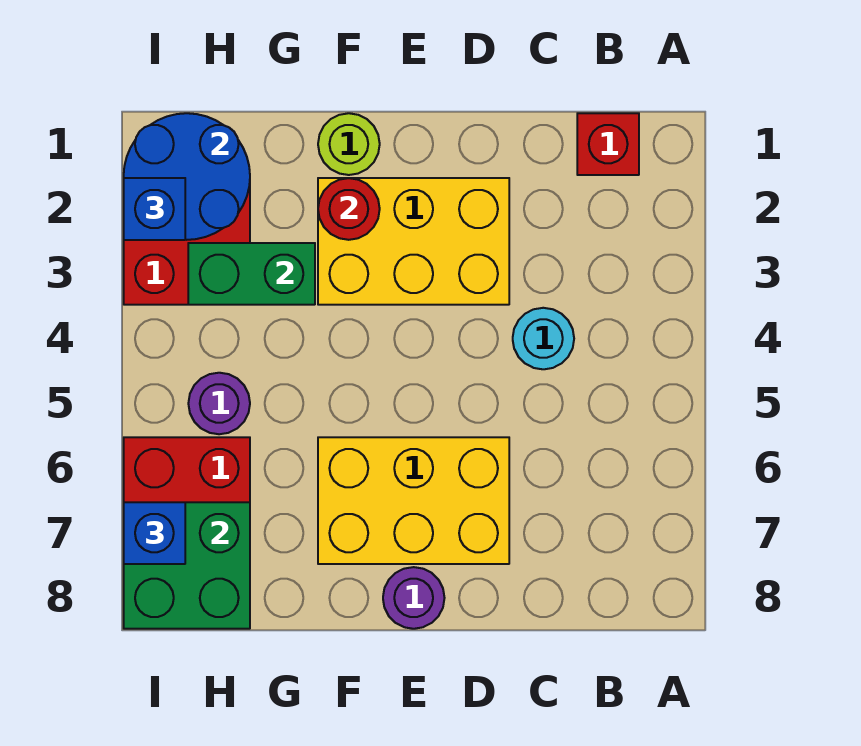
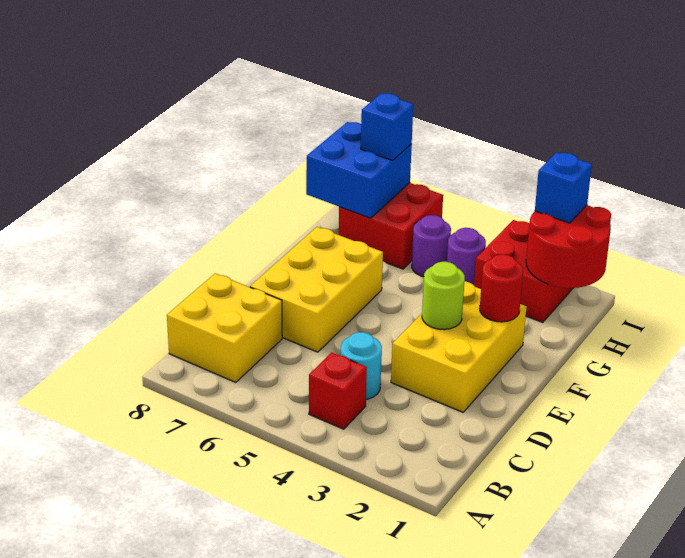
red brick B1 level 1 -> red brick B4 level 1
none -> yellow brick B7:C8 level 1
purple round brick E8 level 1 -> purple round brick H4 level 1
lime round brick F1 level 1 -> lime round brick E3 level 2
green brick G3:H3 level 2 -> none
blue round brick H1:I2 level 2 -> red round brick H1:I2 level 2
green brick H7:I8 level 2 -> blue brick H7:I8 level 2

